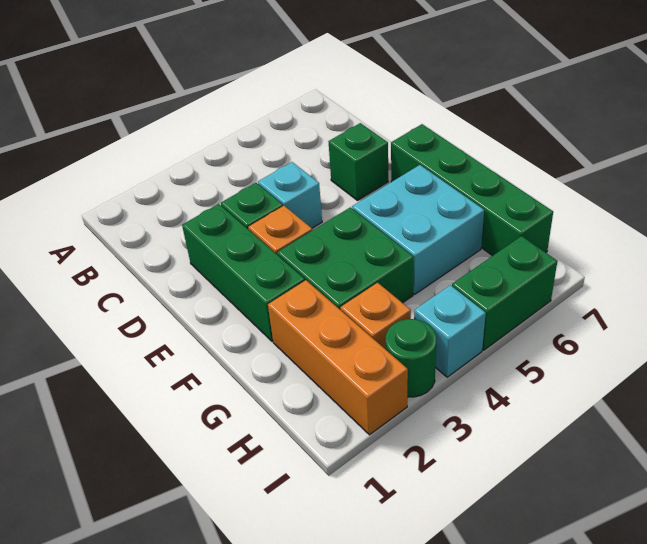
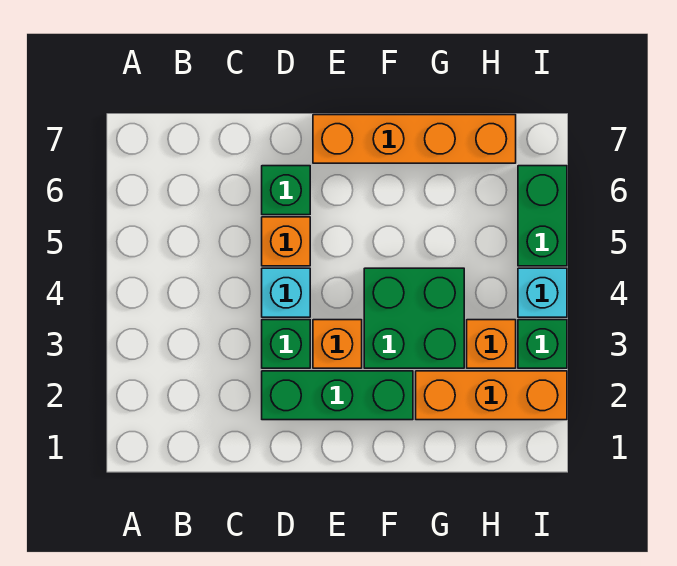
none -> orange brick D5 level 1
green brick E7:H7 level 1 -> orange brick E7:H7 level 1
cyan brick F5:G6 level 1 -> none
green round brick I3 level 1 -> green brick I3 level 1

